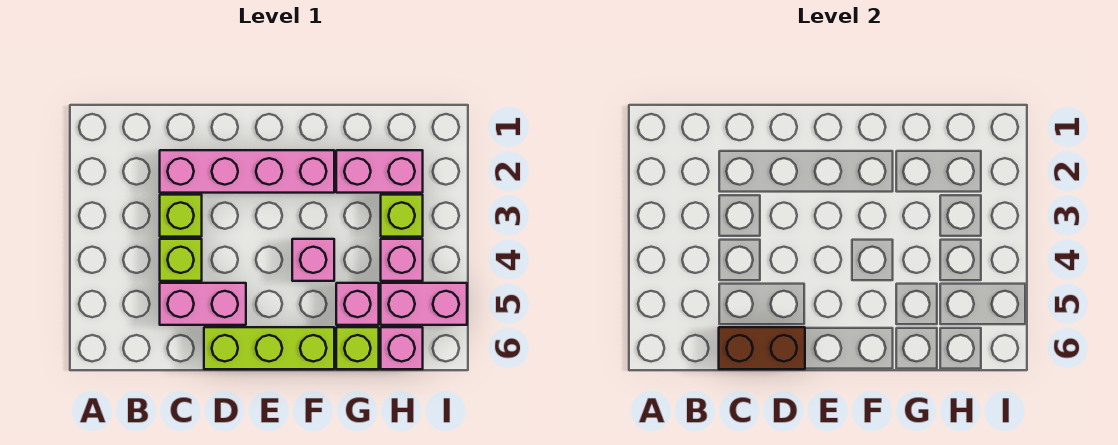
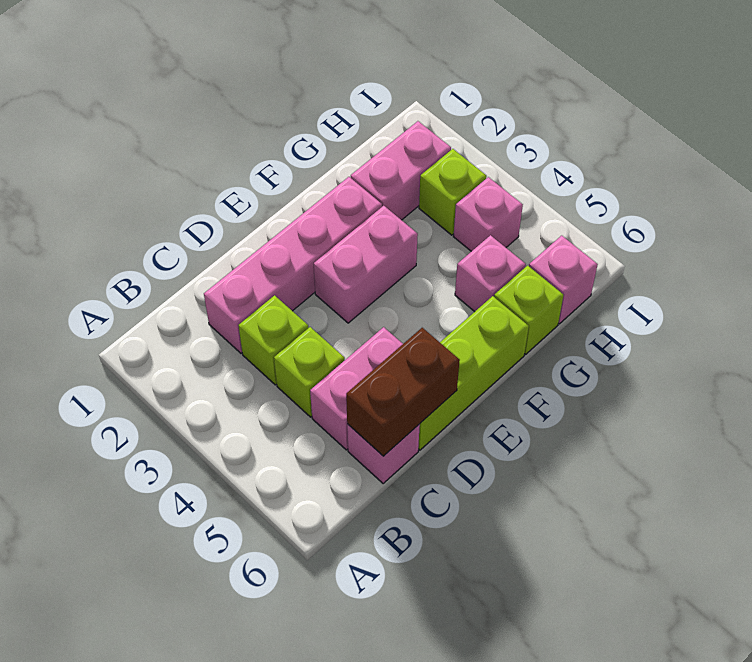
pink brick F4 level 1 -> pink brick C6 level 1
pink brick H5:I5 level 1 -> pink brick E3:F3 level 1

